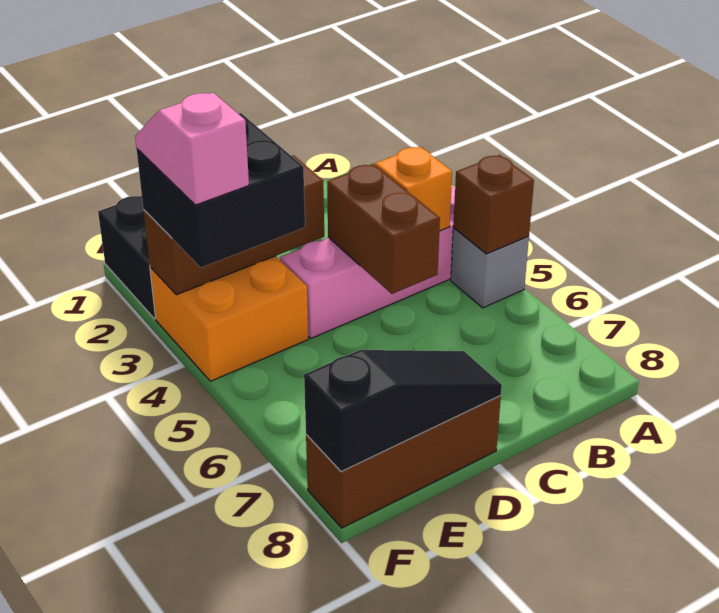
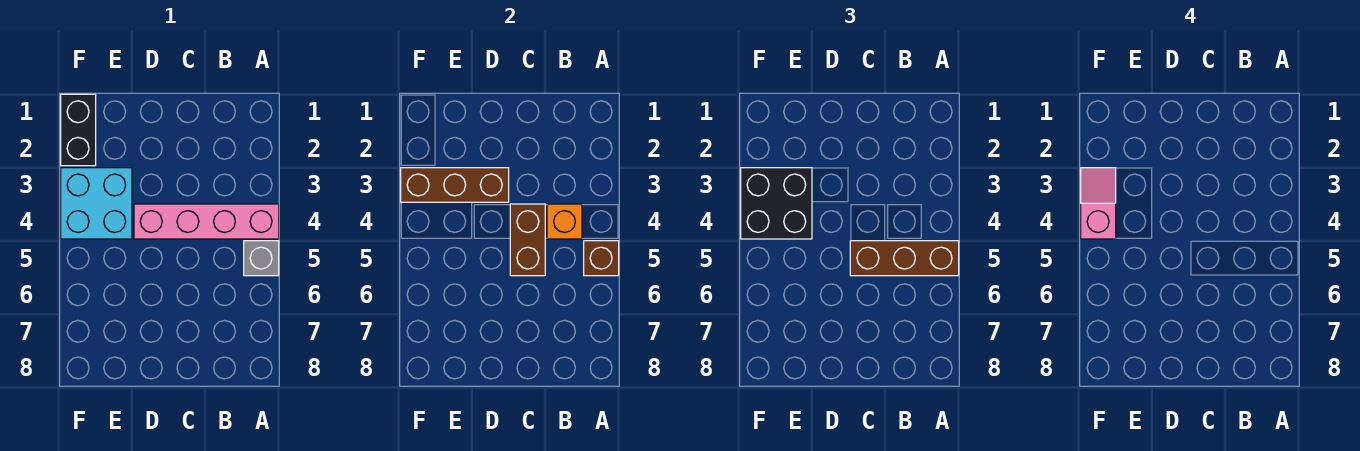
brown brick D8:F8 level 1 -> brown brick A5:C5 level 3
black slope D8:F8 level 2 top F -> none
orange brick E3:F4 level 1 -> cyan brick E3:F4 level 1

